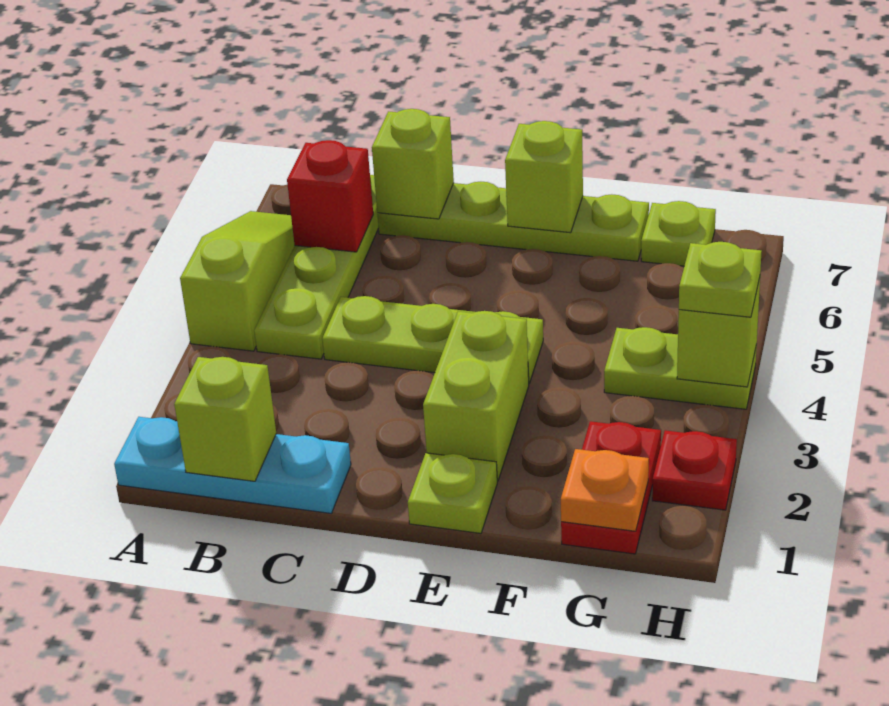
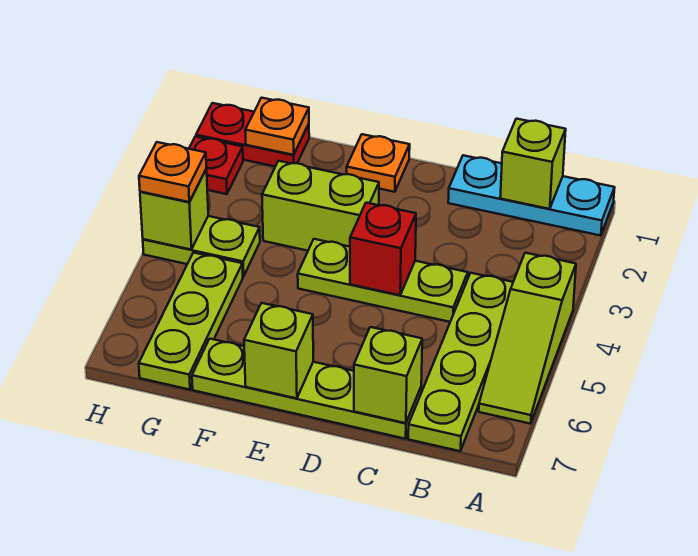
red brick B6 level 2 -> red brick D4 level 2
lime plate E1 level 1 -> orange plate E1 level 1
lime brick E2:E3 level 1 -> lime brick E3:F3 level 1
red plate G1:G2 level 1 -> red plate G1:H1 level 1
lime plate G7 level 1 -> lime plate G5:G7 level 1
lime plate H4 level 3 -> orange plate H4 level 3

